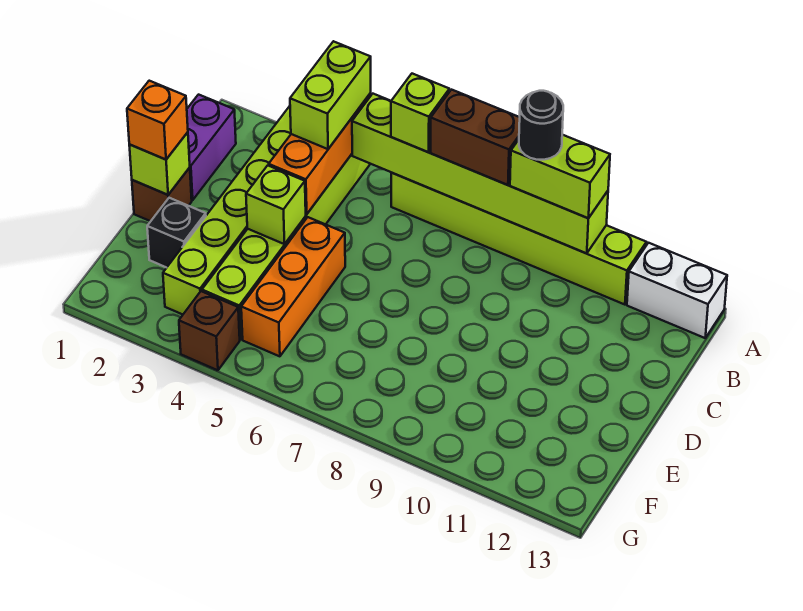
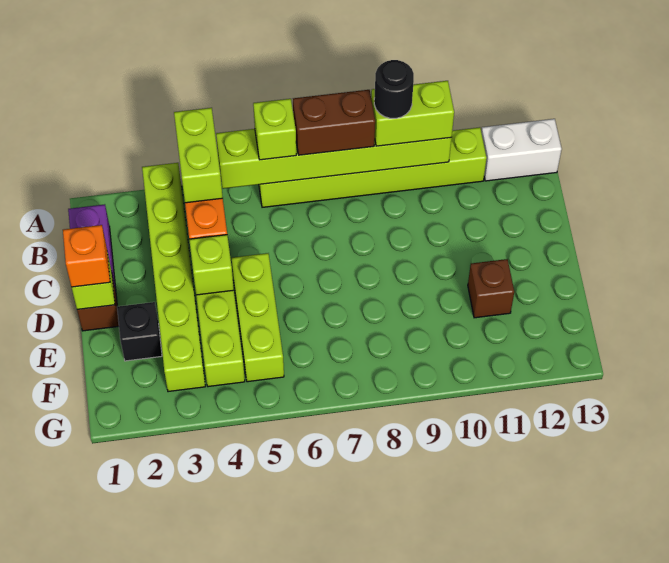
orange brick D5:F5 level 1 -> lime brick D5:F5 level 1
brown brick G4 level 1 -> brown brick E11 level 1

